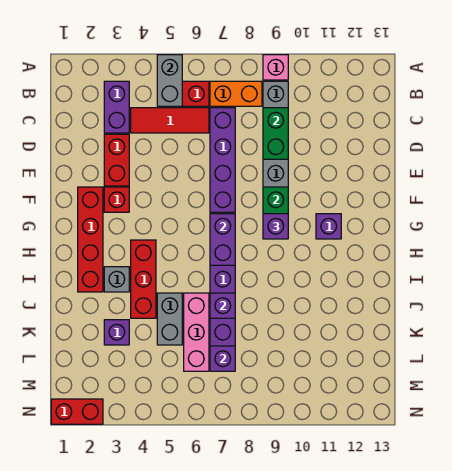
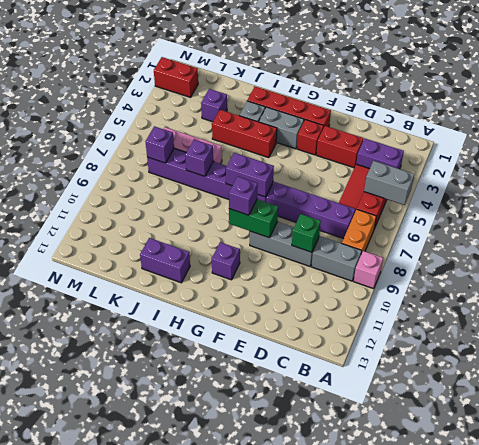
green brick C9:D9 level 2 -> green brick D9 level 2
none -> purple brick I12:J12 level 1
grey brick J5:K5 level 1 -> grey brick G3:H3 level 1
red brick N1:N2 level 1 -> red brick M2:N2 level 1

